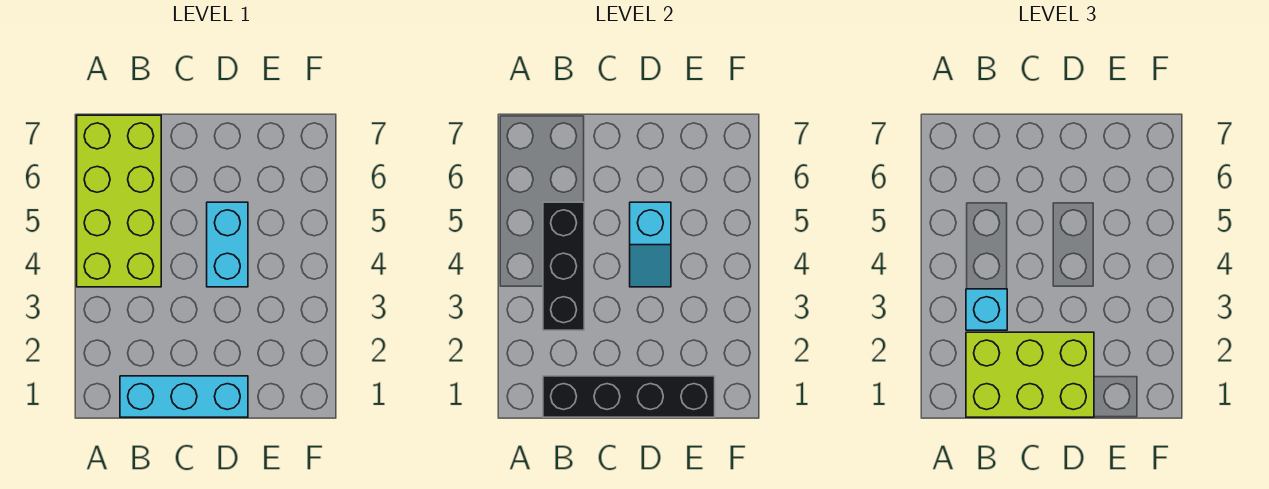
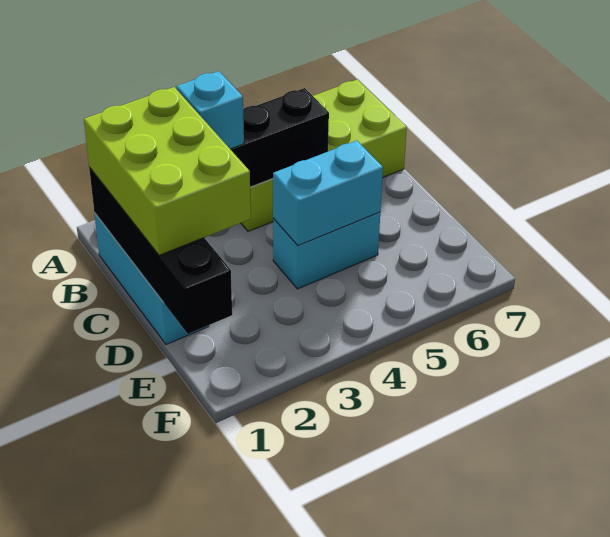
cyan slope D4:D5 level 2 top 5 -> cyan brick D4:D5 level 2

